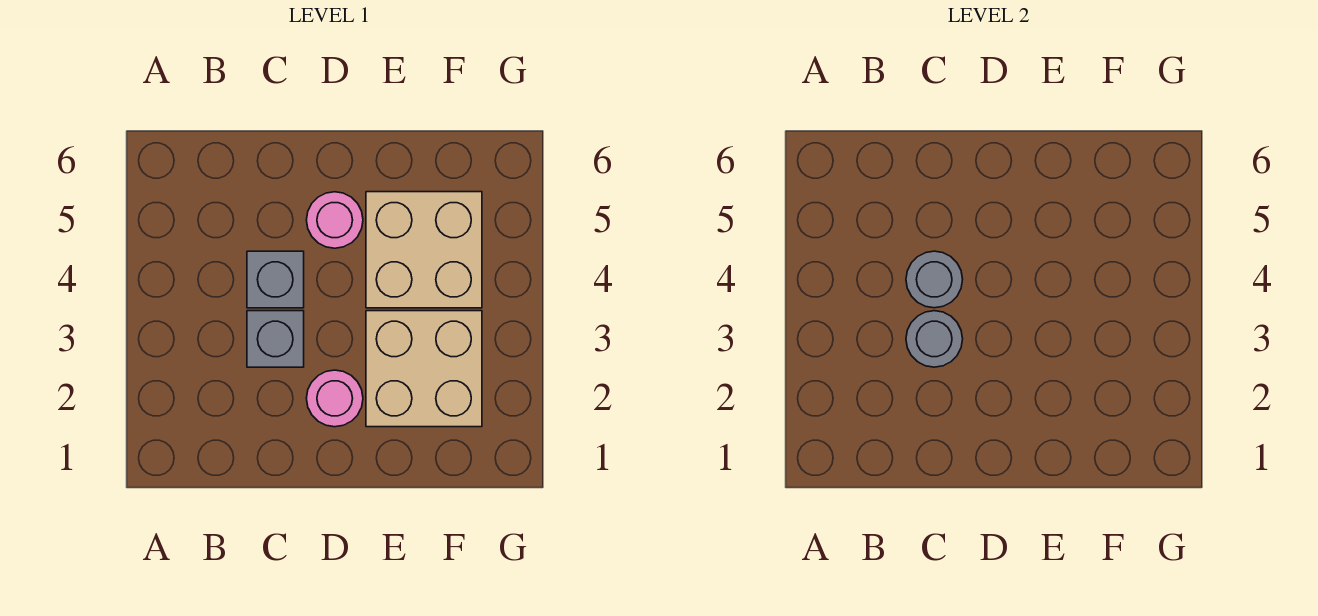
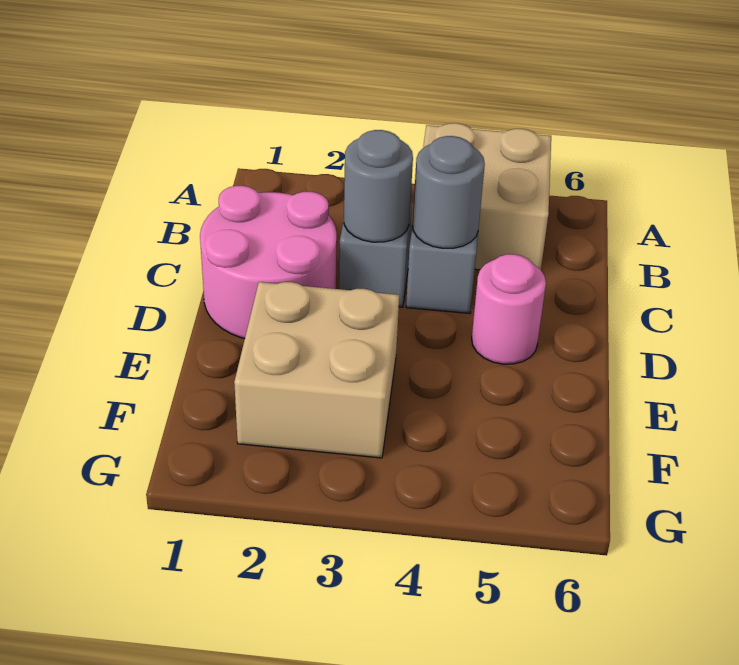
pink round brick D2 level 1 -> pink round brick C1:D2 level 1
tan brick E4:F5 level 1 -> tan brick A4:B5 level 1

